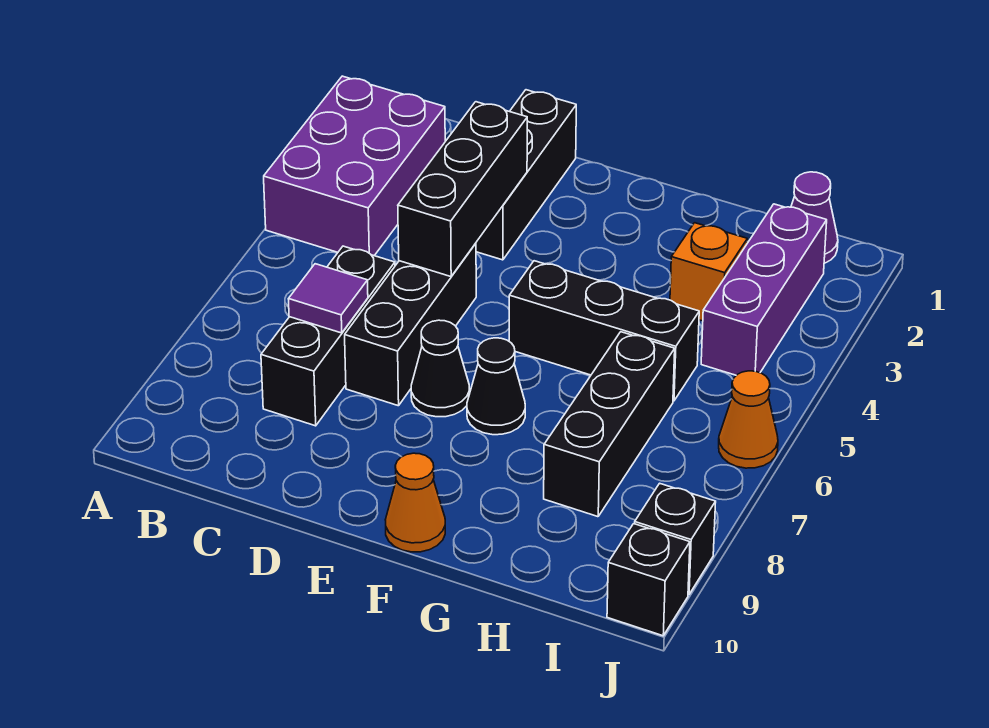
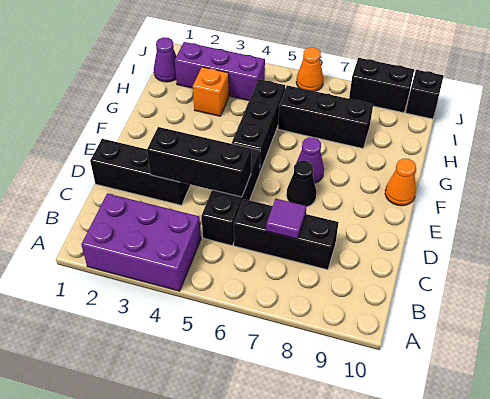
black brick D5:D7 level 1 -> black brick C5:E5 level 1
black cone F7 level 1 -> purple cone F7 level 1
black brick J9 level 1 -> black brick J8:J9 level 1

